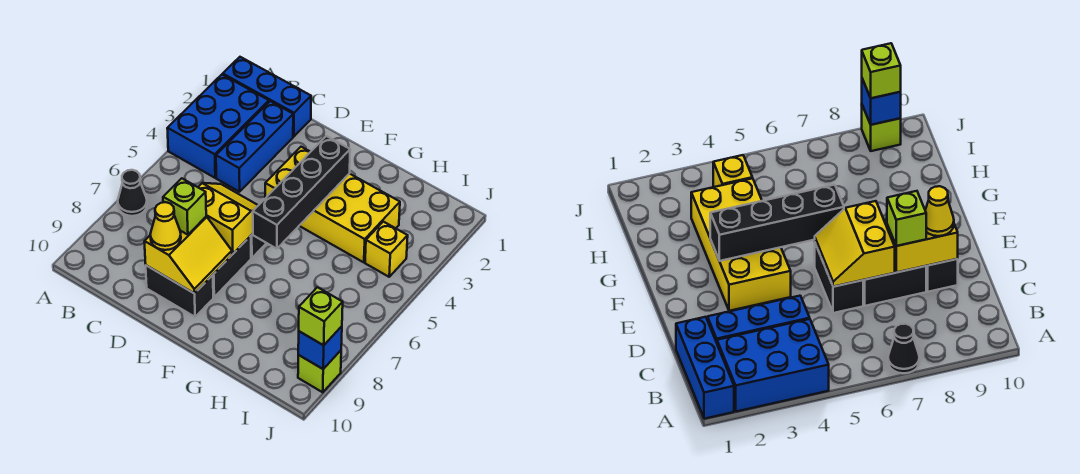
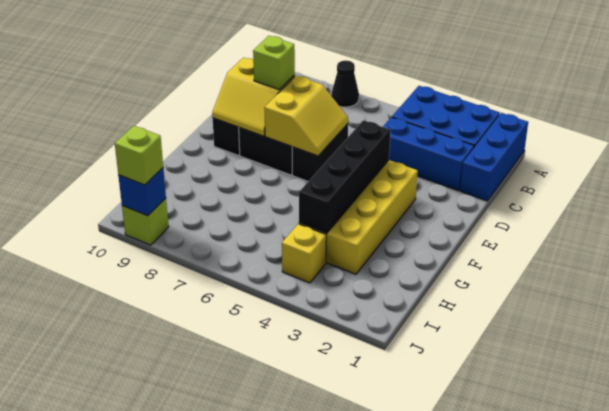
yellow cone D9 level 3 -> none
black brick F3:F6 level 2 -> black brick E4:H4 level 2

